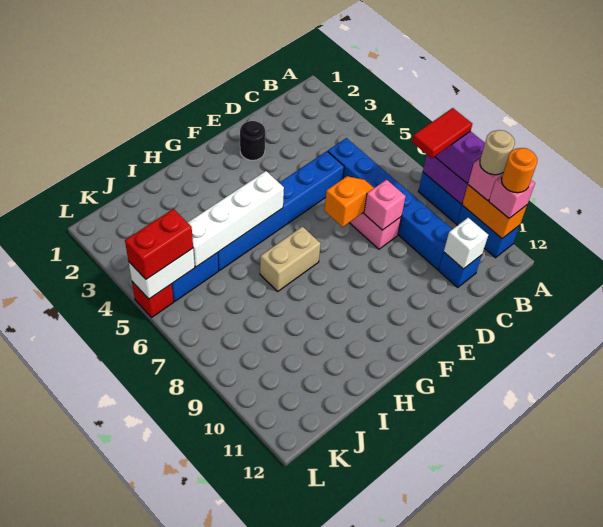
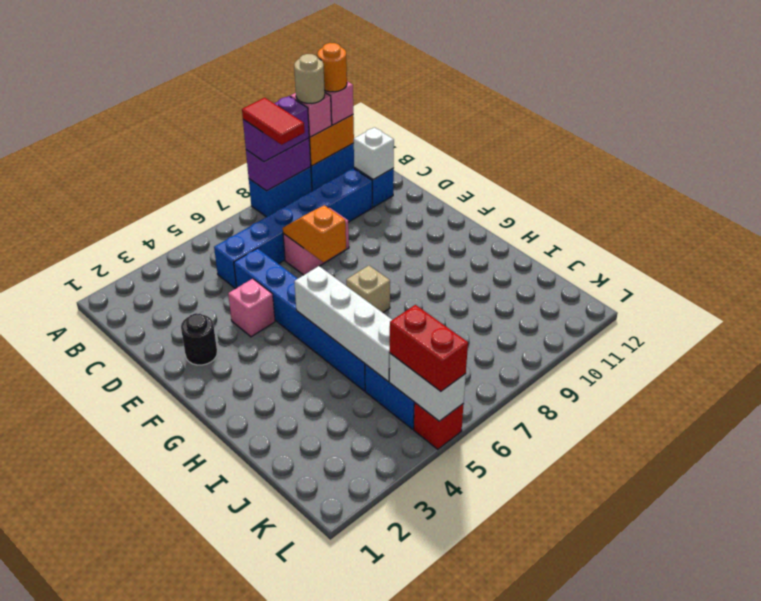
pink brick D8 level 2 -> pink brick E4 level 1
tan brick G7:H7 level 1 -> tan brick G7 level 1

